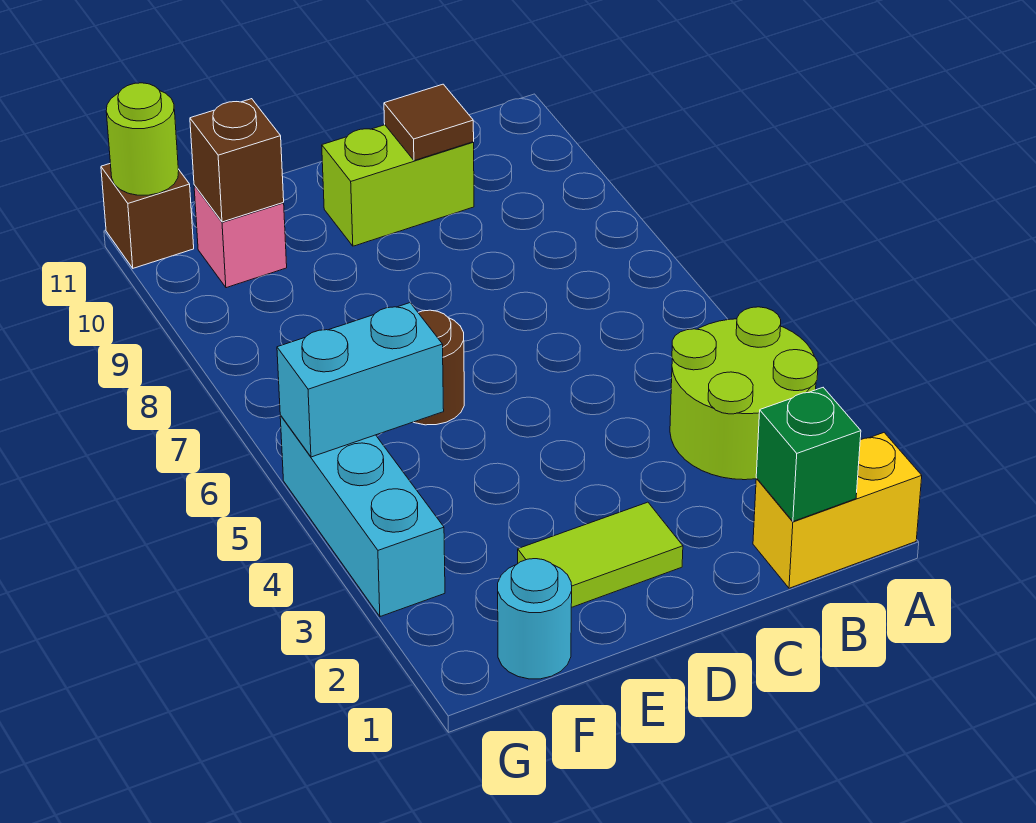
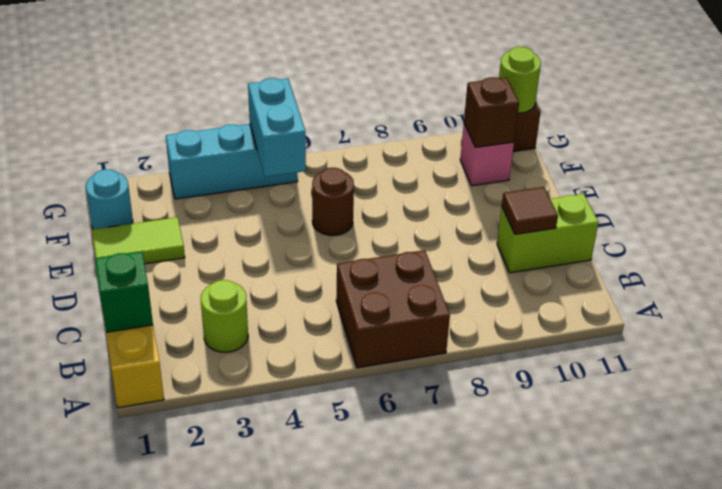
lime round brick A3:B4 level 1 -> lime round brick B3 level 1
none -> brown brick A6:B7 level 1
lime brick C10:D10 level 1 -> lime brick C10:C11 level 1
lime tile D2:E2 level 1 -> lime tile E1:E2 level 1

